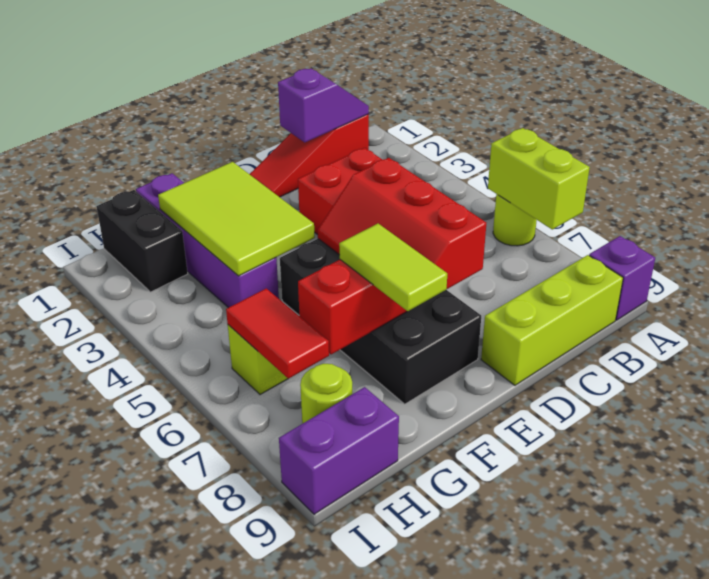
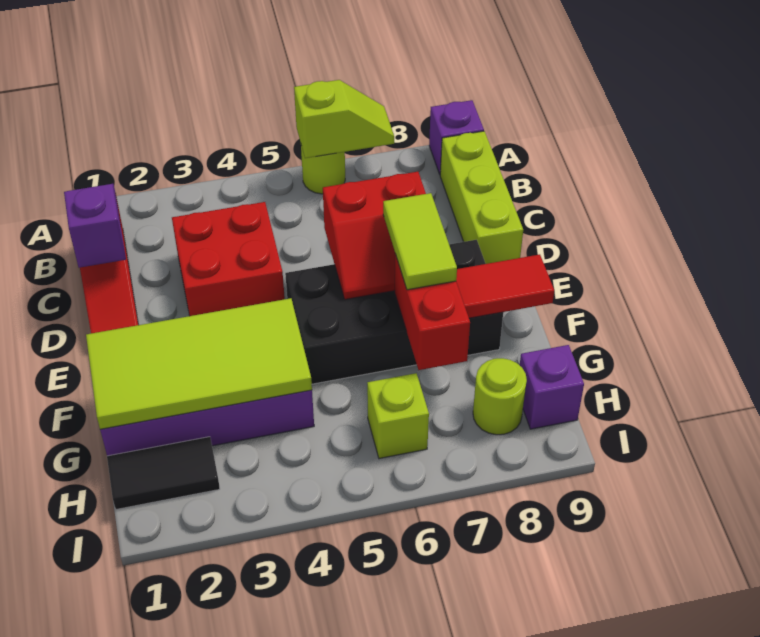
lime brick A6:A7 level 2 -> lime slope A6:A7 level 2 top 6
red slope D5:E7 level 2 top D -> red slope D6:E7 level 2 top D
lime tile F2:G4 level 2 -> lime tile F1:G4 level 2
lime tile F7:F8 level 3 -> lime tile E7:F7 level 3
black brick H1:H2 level 1 -> black tile H1:H2 level 1
red tile H6:H7 level 2 -> red tile F8:F9 level 2
purple brick H9:I9 level 1 -> purple brick H9 level 1

